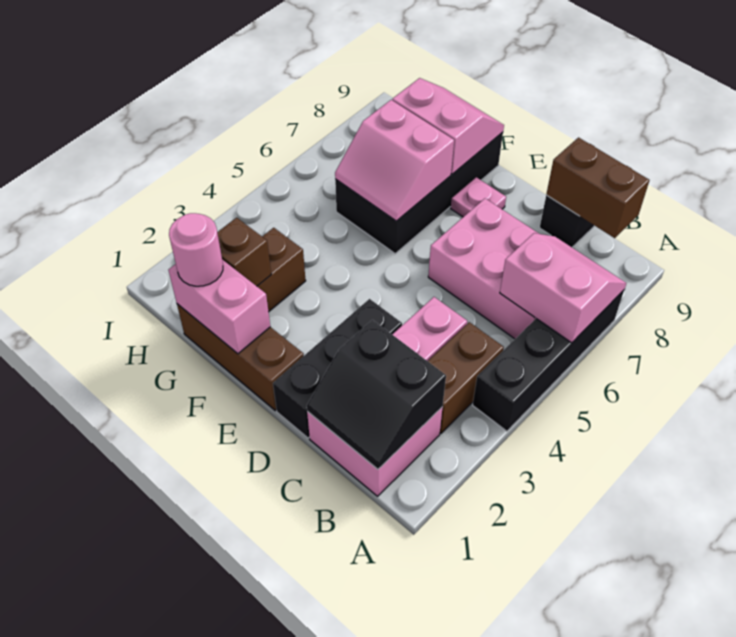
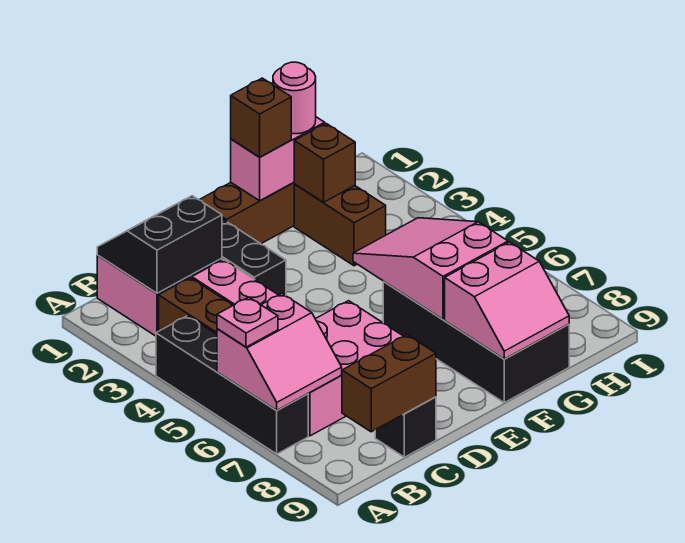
pink plate E8 level 1 -> pink plate A6 level 3
none -> brown brick F1 level 3
pink slope F6:G7 level 2 top 7 -> pink slope F5:G7 level 2 top 7

